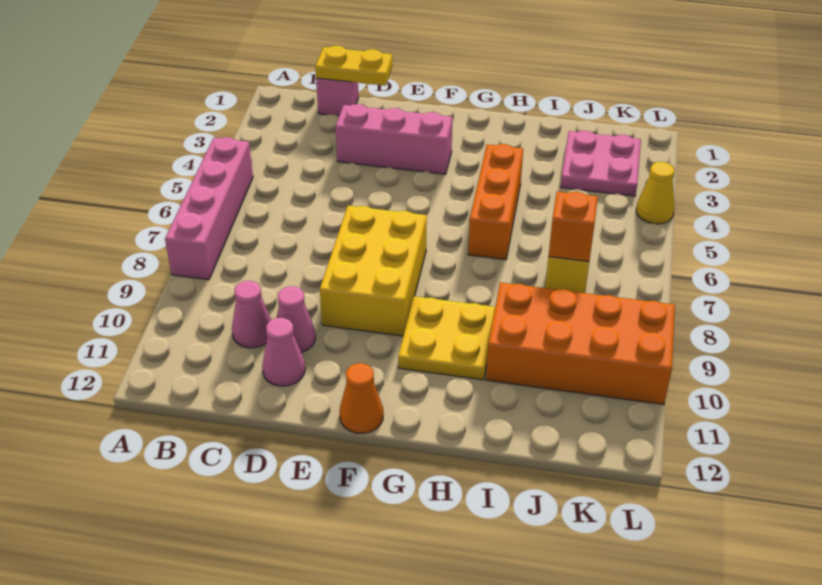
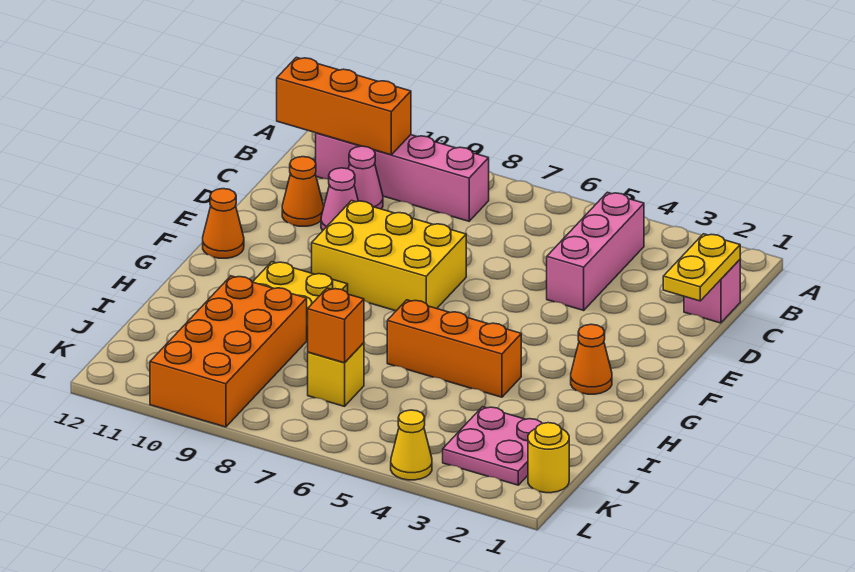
pink brick A5:A8 level 1 -> pink brick B8:B11 level 1
none -> orange brick B10:B12 level 2
pink brick D3:F3 level 1 -> pink brick B4:D4 level 1
pink cone D11 level 1 -> orange cone D11 level 1
none -> orange cone G2 level 1
none -> yellow round brick K1 level 1

